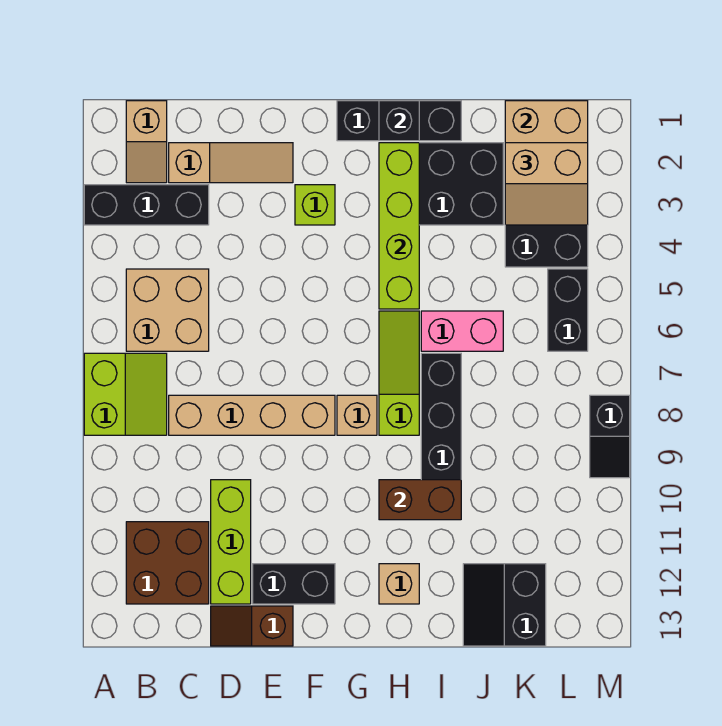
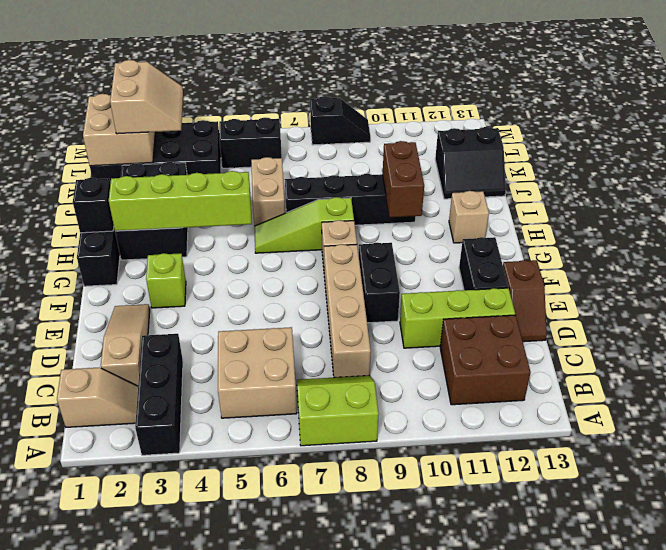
none -> black brick E9:F9 level 1
pink brick I6:J6 level 1 -> tan brick I6:J6 level 1

